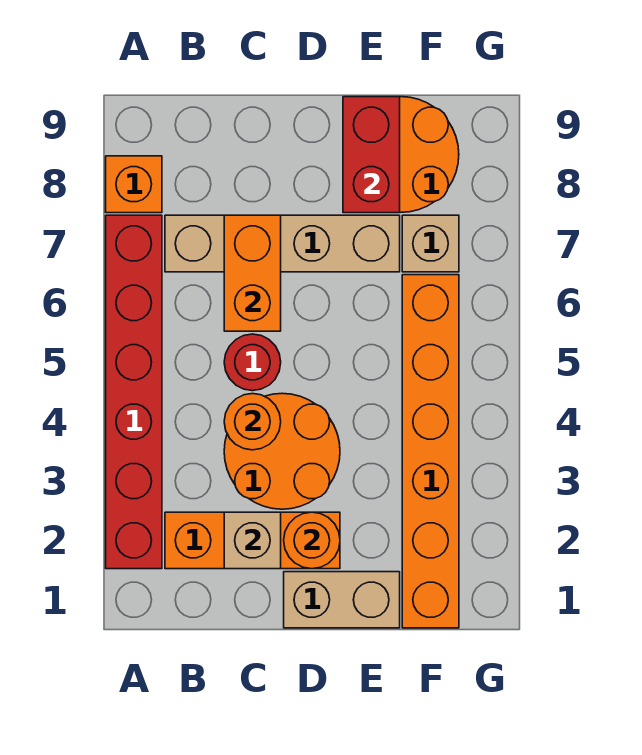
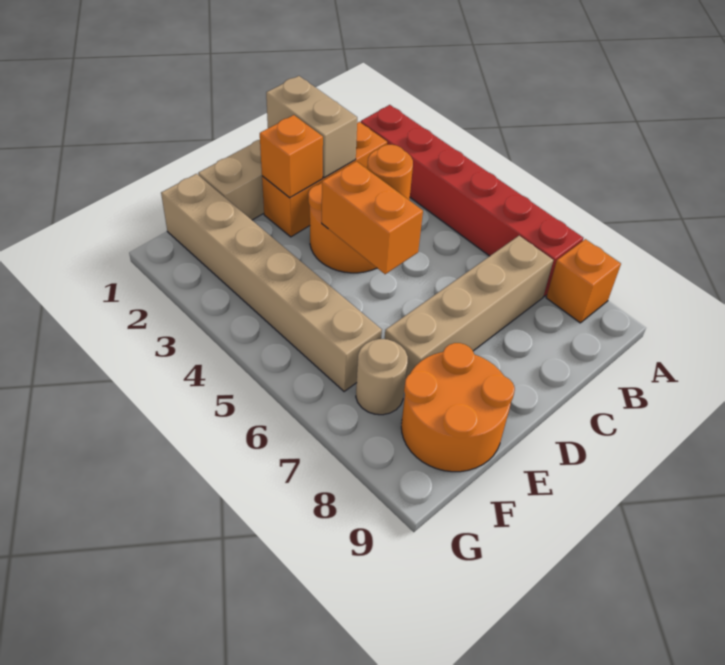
tan brick C2 level 2 -> tan brick C1:C2 level 2
red round brick C5 level 1 -> none
orange brick C6:C7 level 2 -> orange brick D4:D5 level 2
orange round brick D2 level 2 -> orange brick D2 level 2
red brick E8:E9 level 2 -> none
orange brick F1:F6 level 1 -> tan brick F1:F6 level 1
tan brick F7 level 1 -> tan round brick F7 level 1

